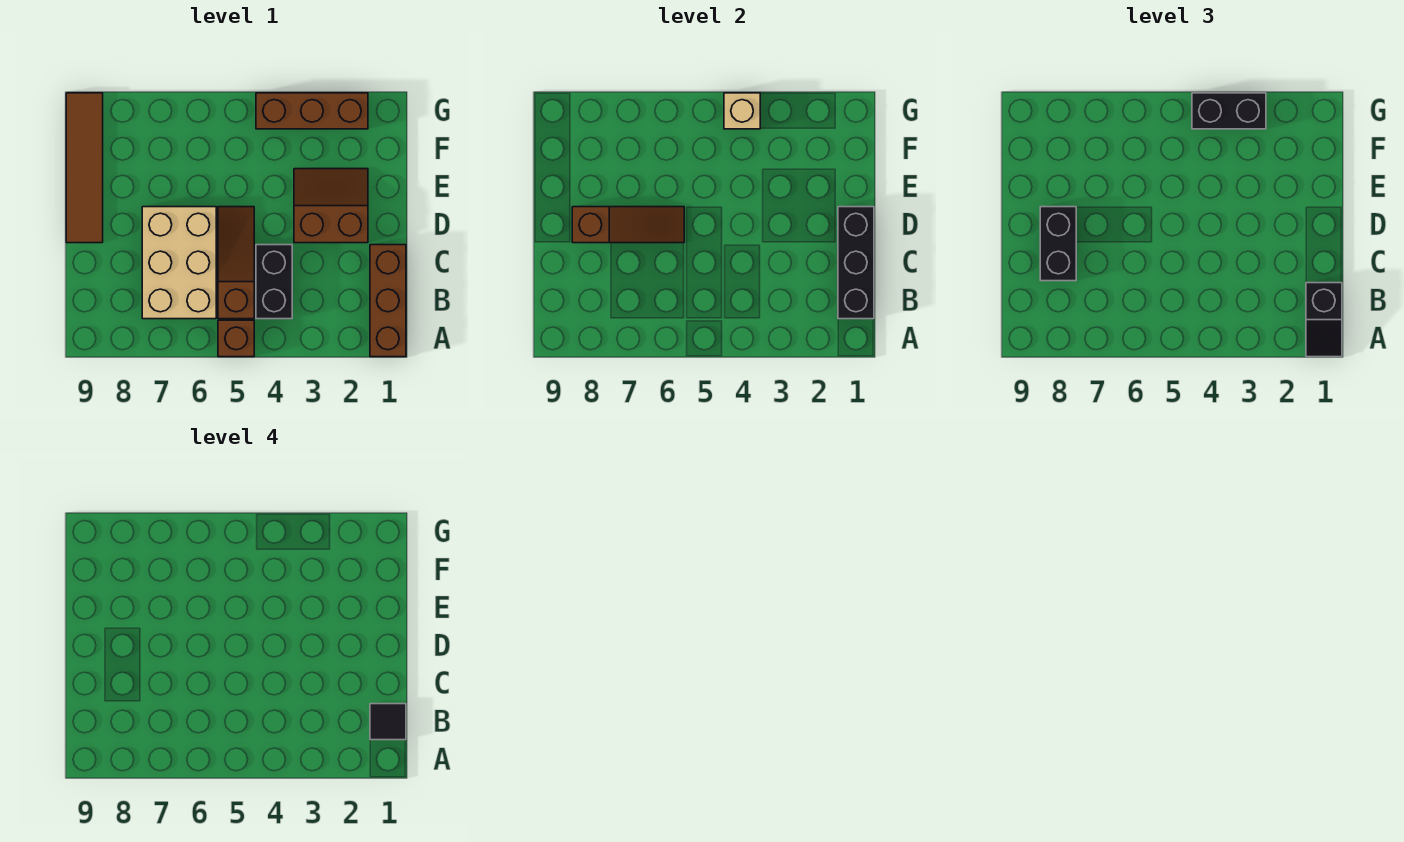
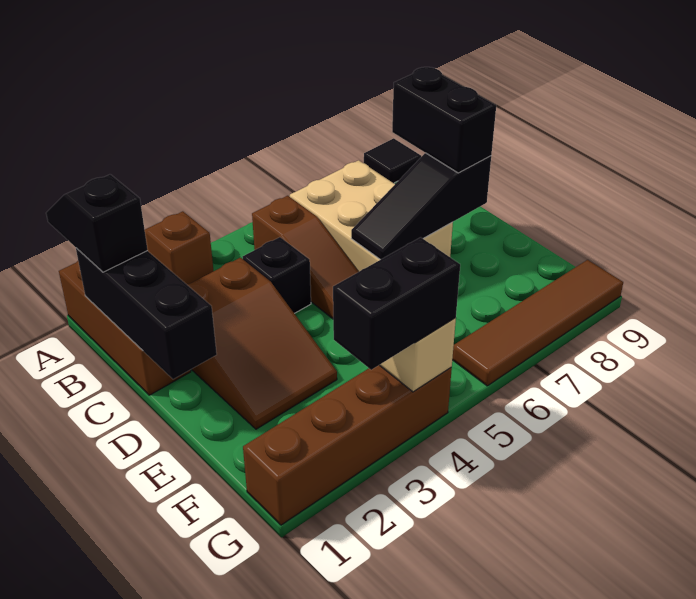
brown brick A5 level 1 -> brown brick A3 level 1
black tile B1 level 4 -> black tile A9 level 1
black brick B4:C4 level 1 -> black brick C4 level 1
brown slope D2:E3 level 1 top D -> brown slope C2:E3 level 1 top C
brown slope D6:D8 level 2 top 8 -> black slope D6:D8 level 2 top 8
brown tile D9:G9 level 1 -> brown tile G6:G9 level 1
brown brick G2:G4 level 1 -> brown brick G1:G4 level 1

